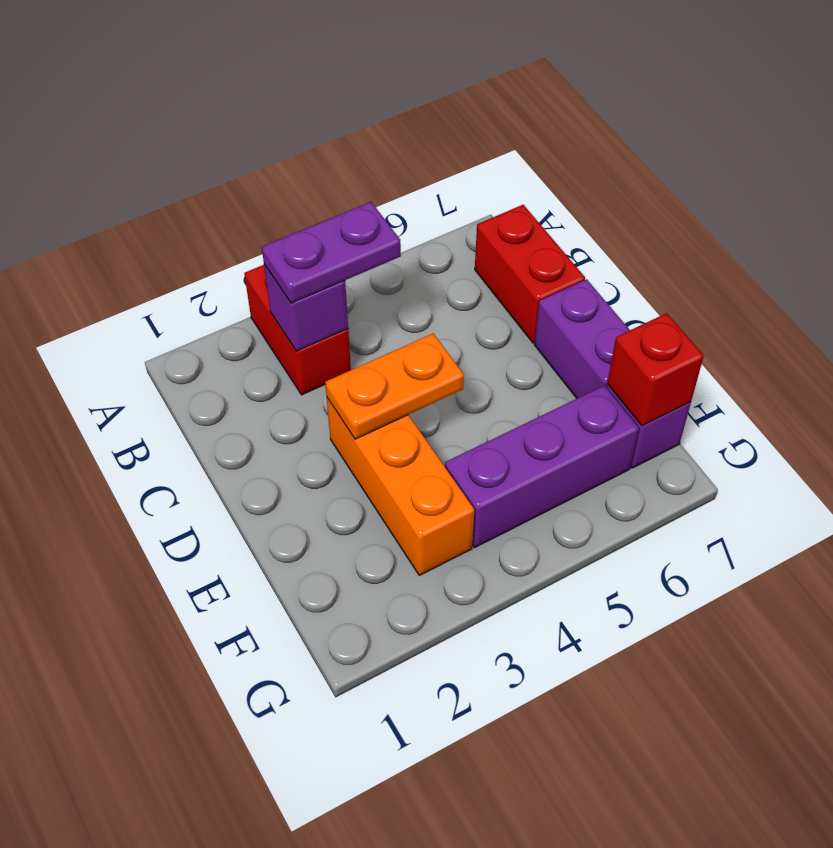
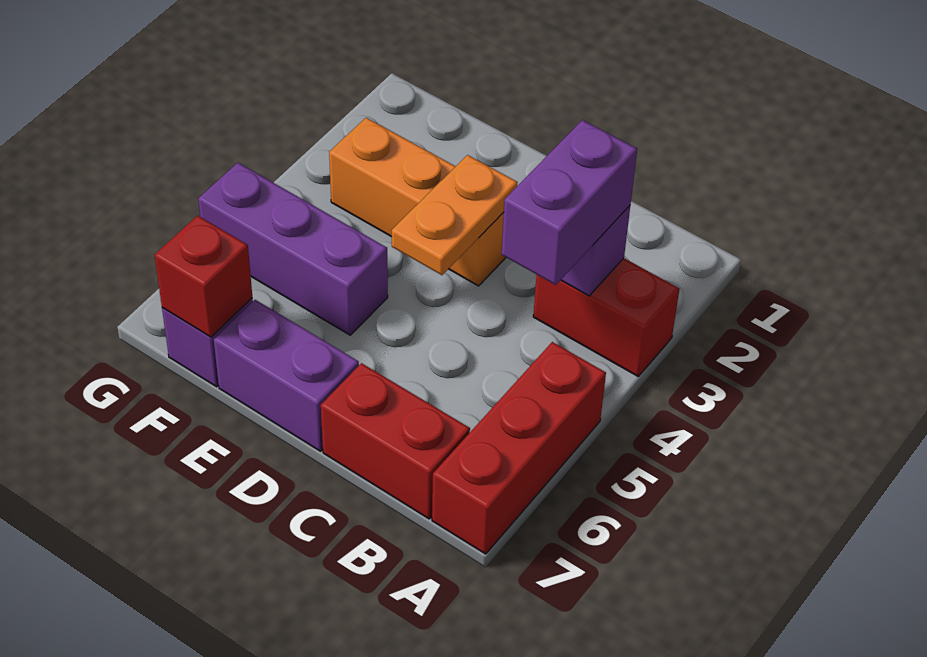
none -> red brick A5:A7 level 1
purple plate B3:B4 level 3 -> purple brick B3:B4 level 3
purple brick F4:F6 level 1 -> purple brick E5:G5 level 1

